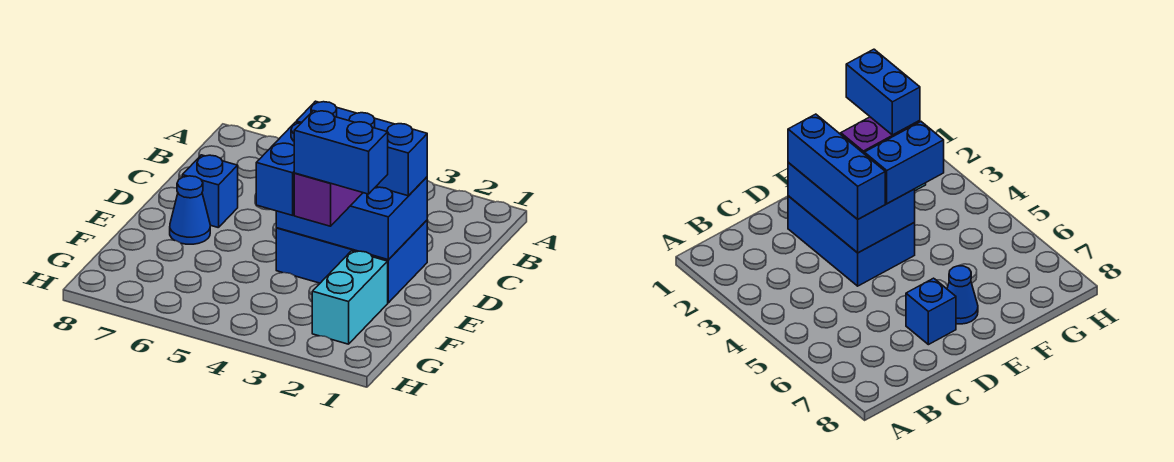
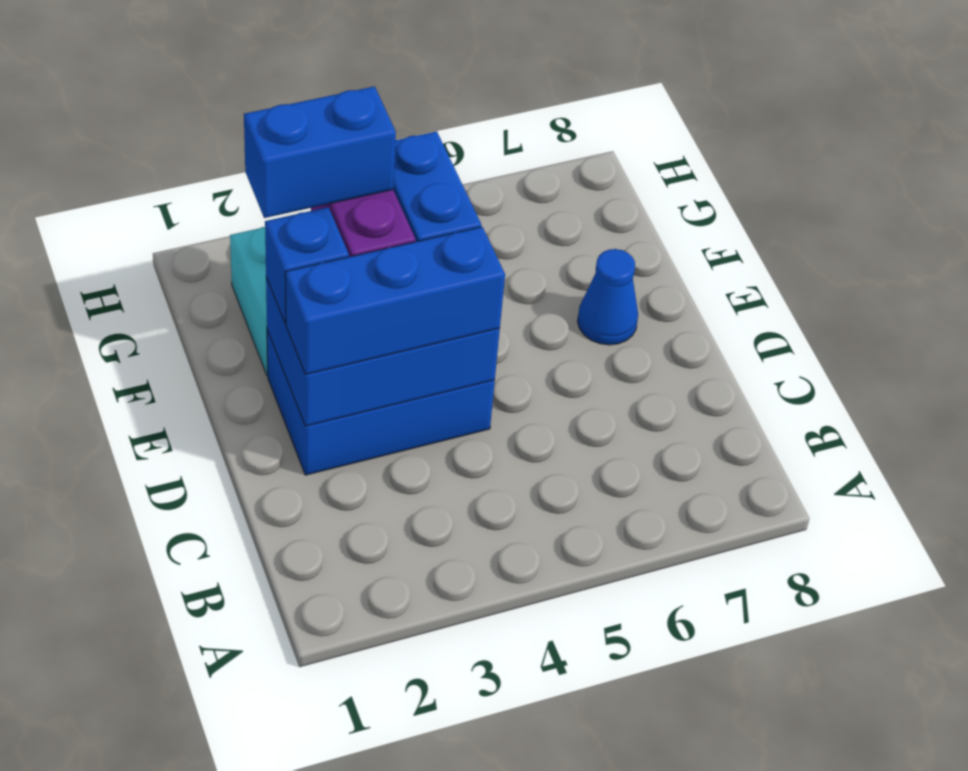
blue brick D7 level 1 -> blue brick E2 level 3

